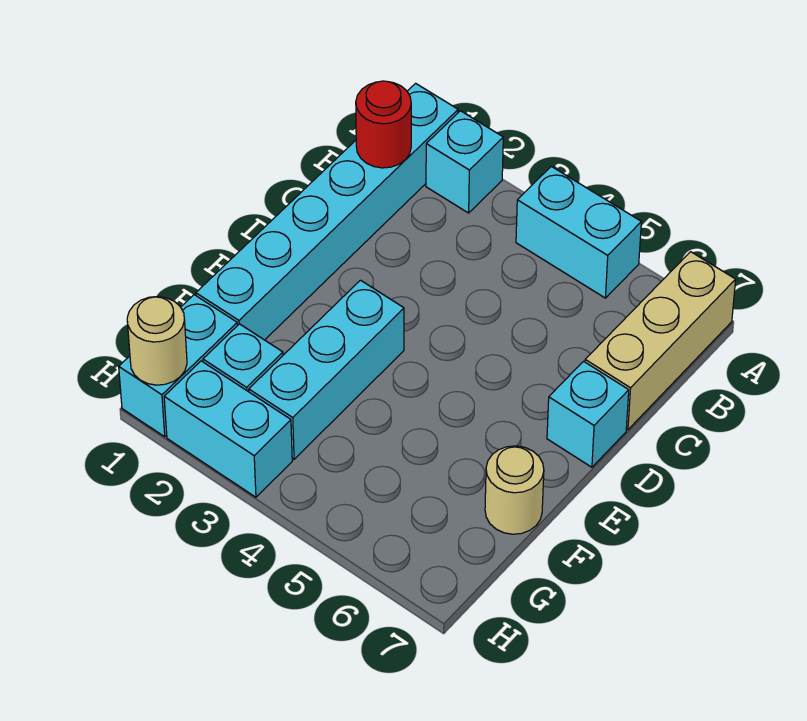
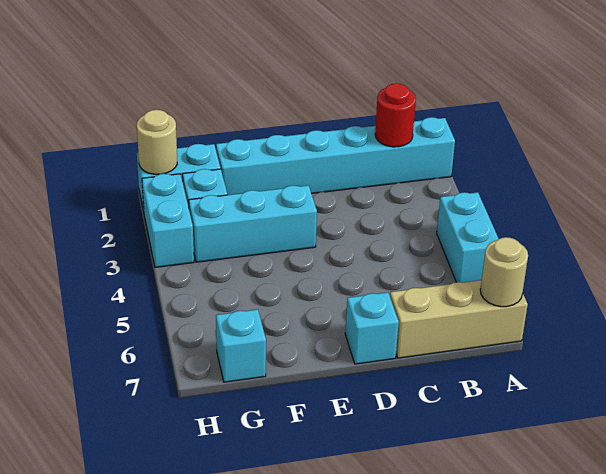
cyan brick A2 level 1 -> cyan brick G7 level 1
tan round brick F7 level 1 -> tan round brick A7 level 2

